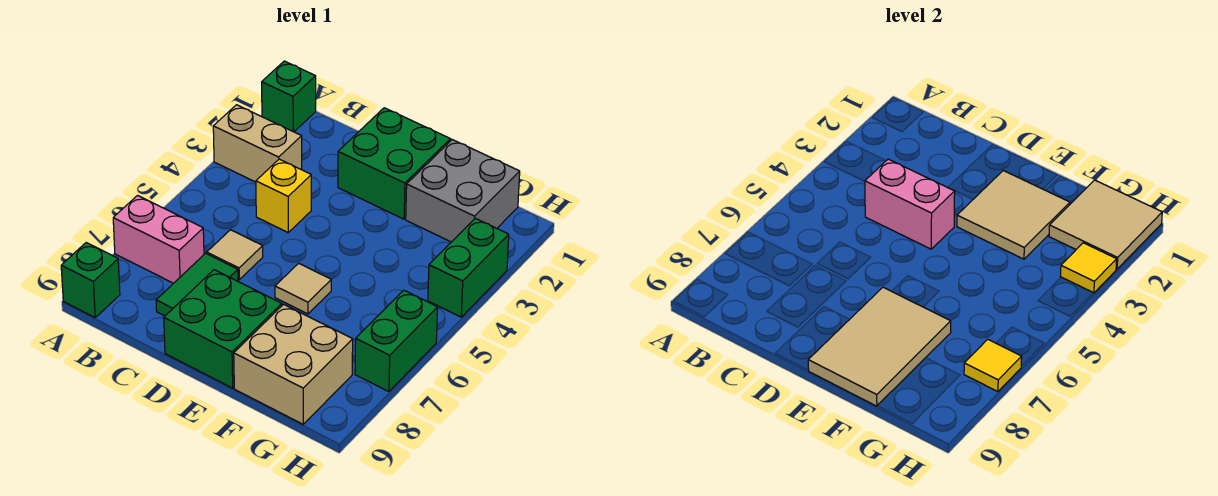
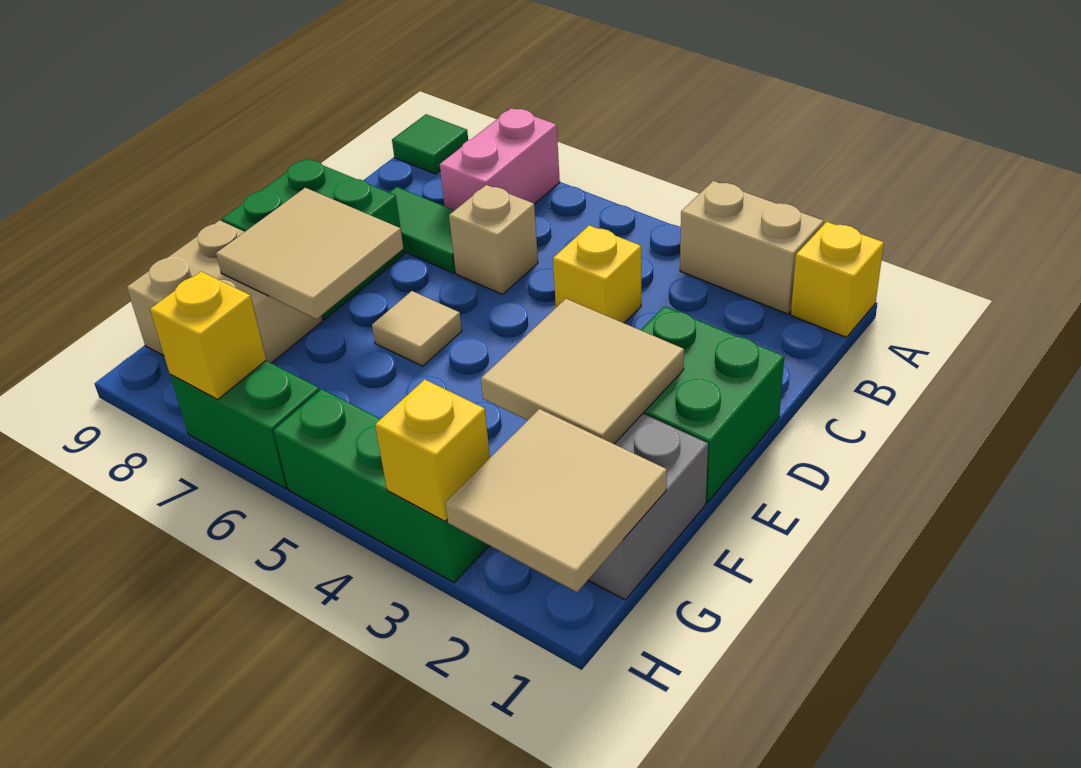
green brick A1 level 1 -> yellow brick A1 level 1
tan brick A3:B3 level 1 -> tan brick A2:A3 level 1
green brick A9 level 1 -> green tile A9 level 1
pink brick C4:D4 level 2 -> none
tan tile C6 level 1 -> tan brick C6 level 1
tan tile E7:F9 level 2 -> tan tile E7:F8 level 2
green brick H3:H4 level 1 -> green brick H3:H5 level 1
yellow tile H3 level 2 -> yellow brick H3 level 2
yellow tile H7 level 2 -> yellow brick H7 level 2

